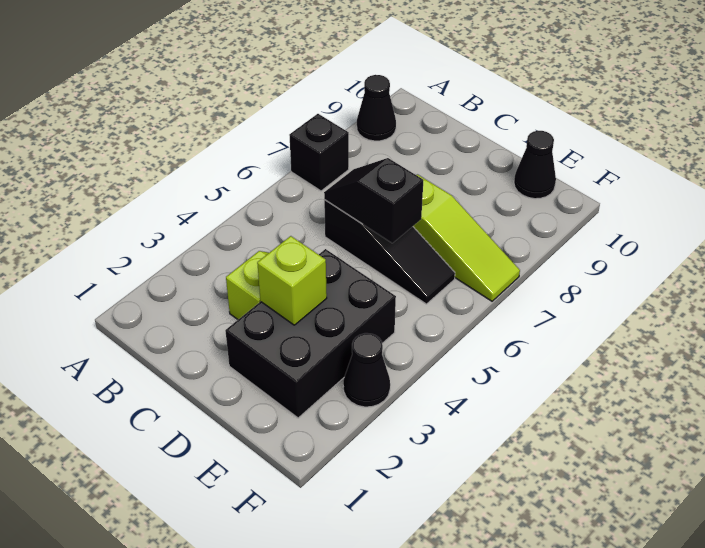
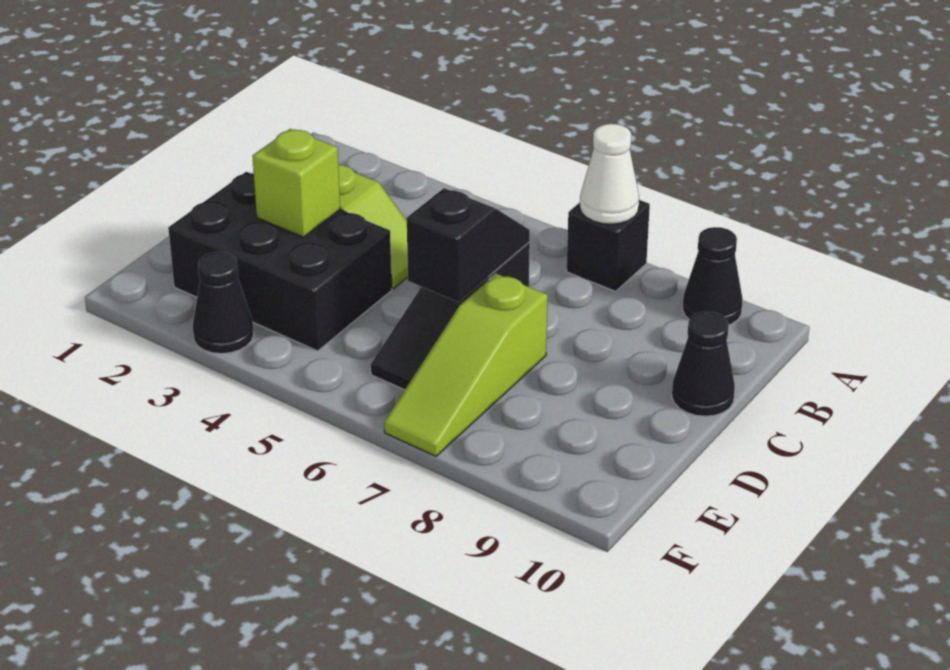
none -> white cone A7 level 2
black cone E10 level 1 -> black cone C10 level 1

